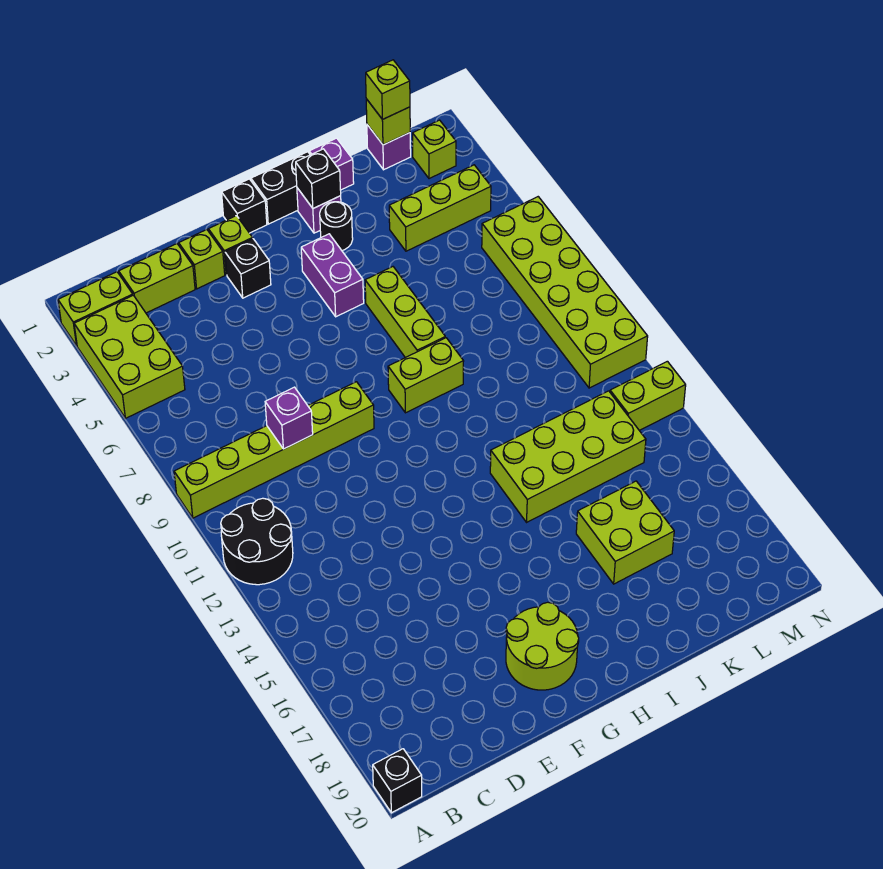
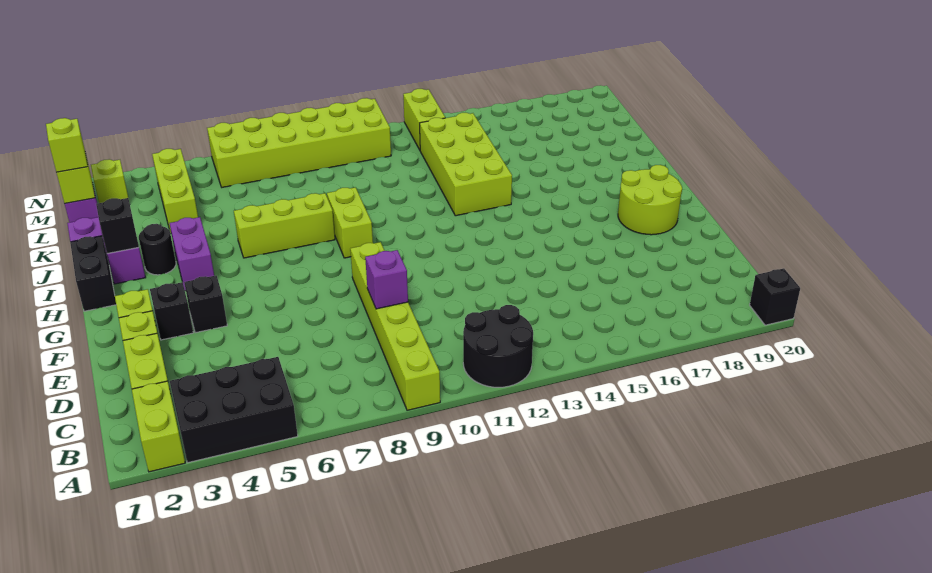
lime brick A3:B5 level 1 -> black brick A3:B5 level 1
black brick G1 level 1 -> black brick F4 level 1
purple brick H4:H5 level 1 -> purple brick H4:I4 level 1
lime brick J16:K17 level 1 -> none

